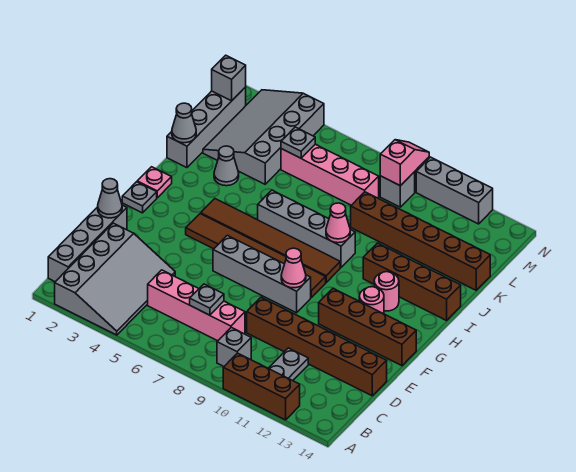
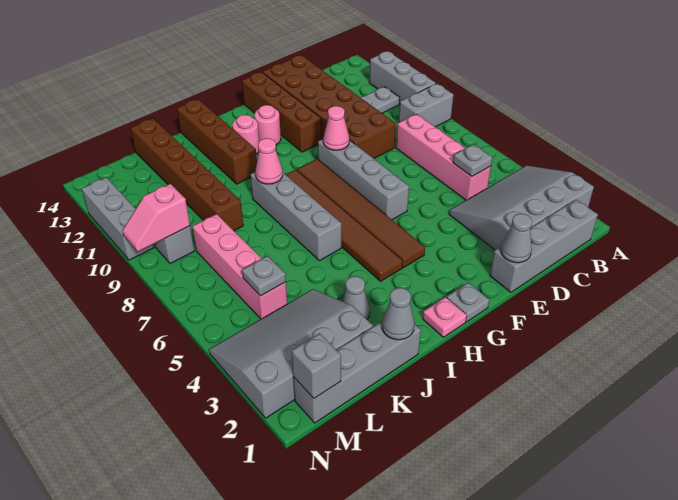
brown brick A10:A12 level 1 -> grey brick A10:A12 level 1
grey brick B9 level 1 -> grey brick A9:B9 level 1
grey plate C7 level 2 -> grey plate C5 level 2
brown brick D9:D14 level 1 -> brown brick D9:E14 level 1
grey slope K2:N4 level 1 top 4 -> grey slope K2:N4 level 1 top 2

